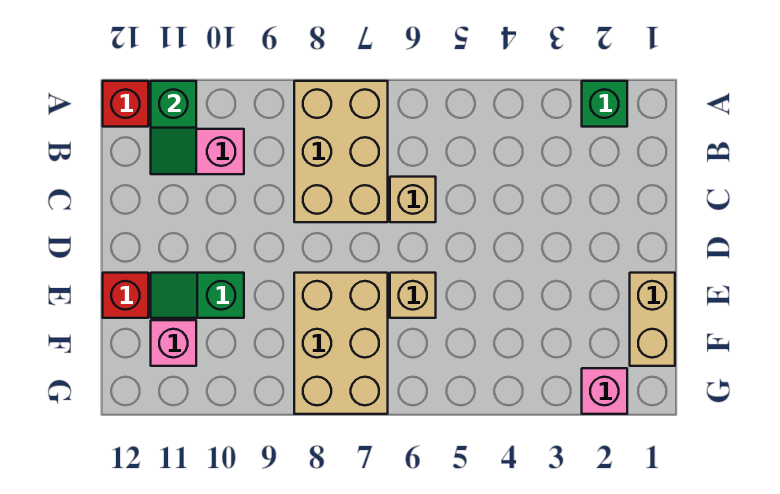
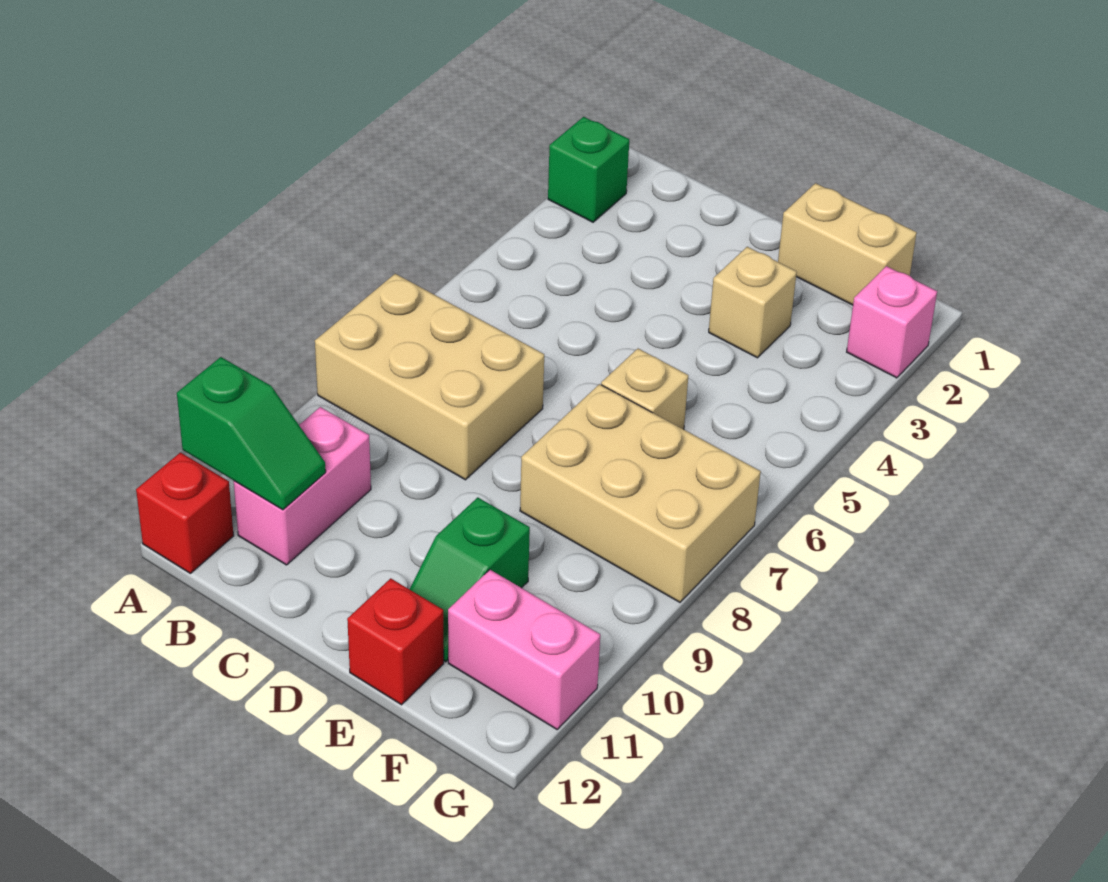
tan brick C6 level 1 -> tan brick E3 level 1
pink brick F11 level 1 -> pink brick F11:G11 level 1

